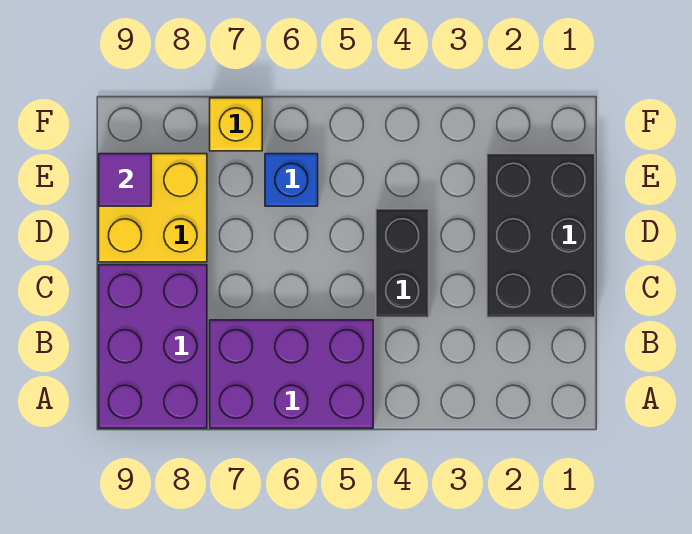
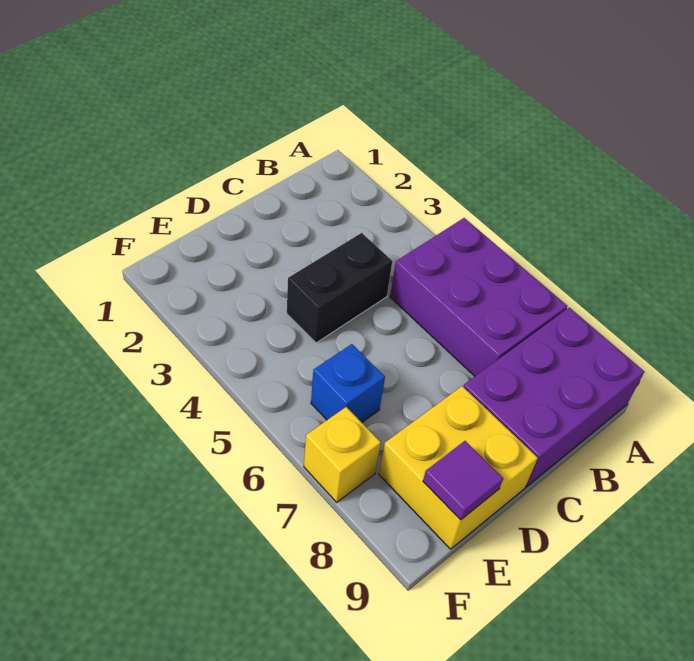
black brick C1:E2 level 1 -> none

